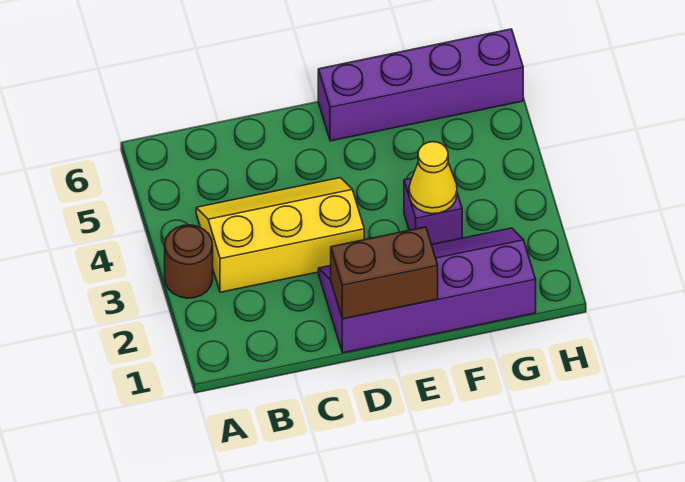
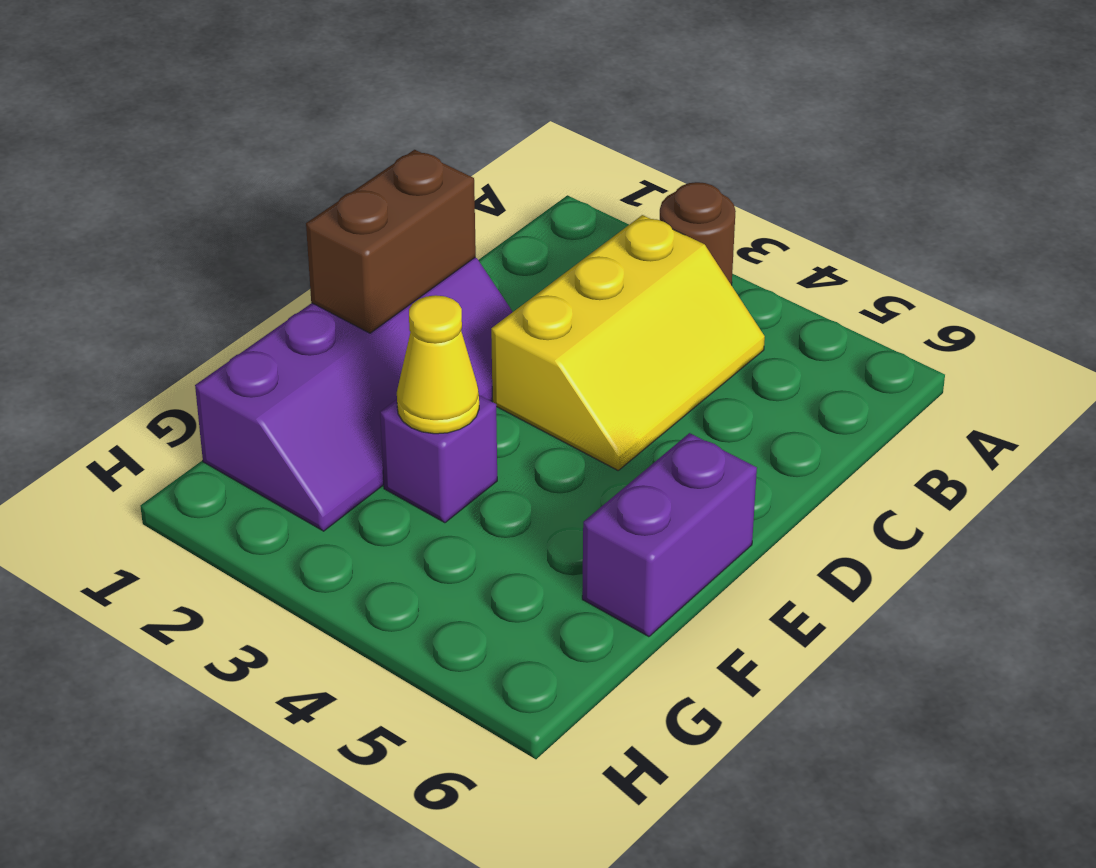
purple brick E6:H6 level 1 -> purple brick E6:F6 level 1

